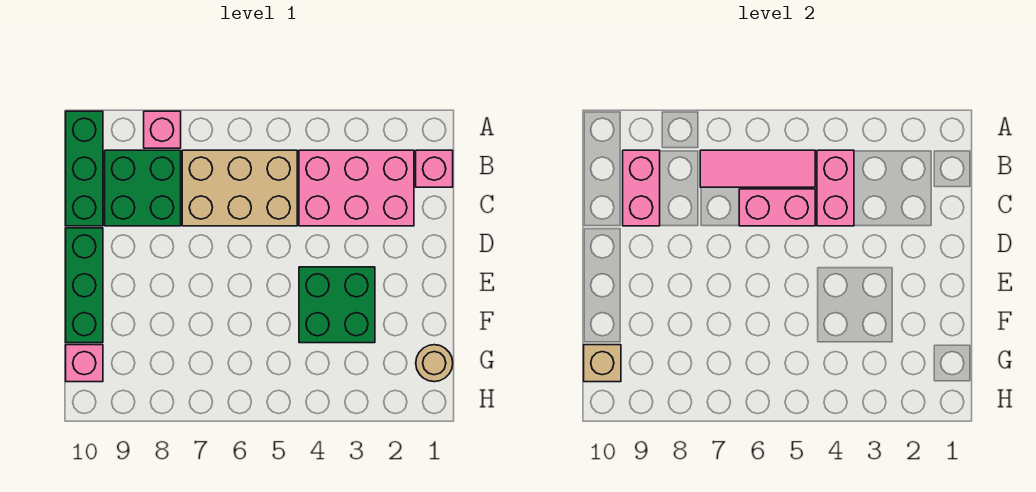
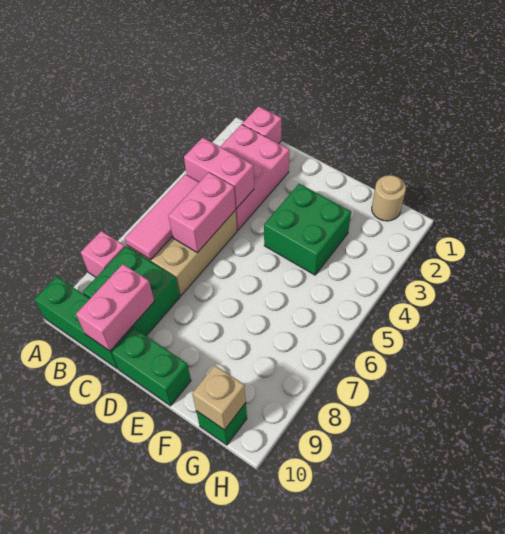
pink brick B9:C9 level 2 -> pink brick C9:C10 level 2
green brick D10:F10 level 1 -> green brick D10:E10 level 1
pink brick G10 level 1 -> green brick G10 level 1

